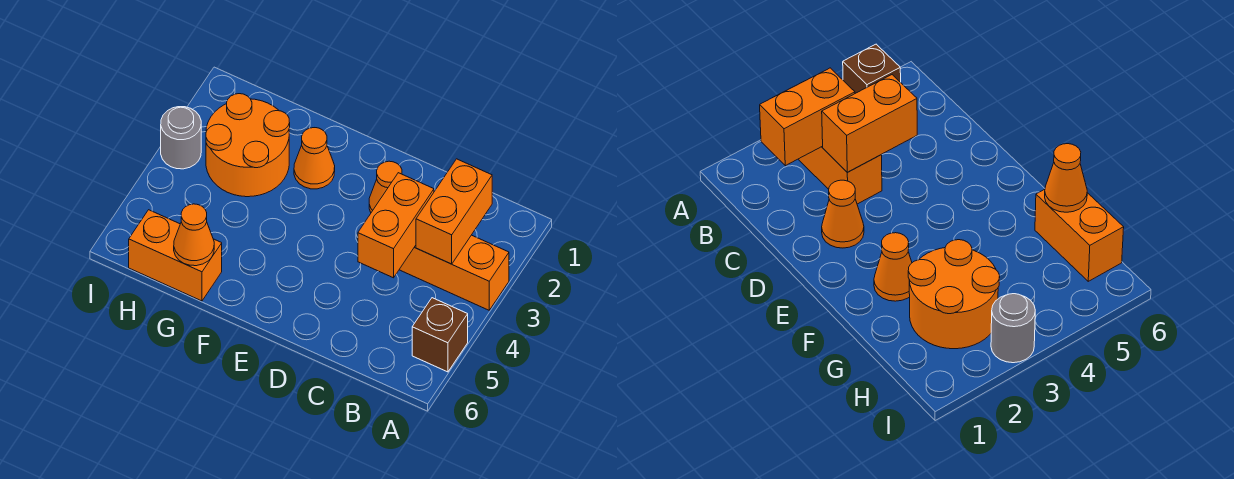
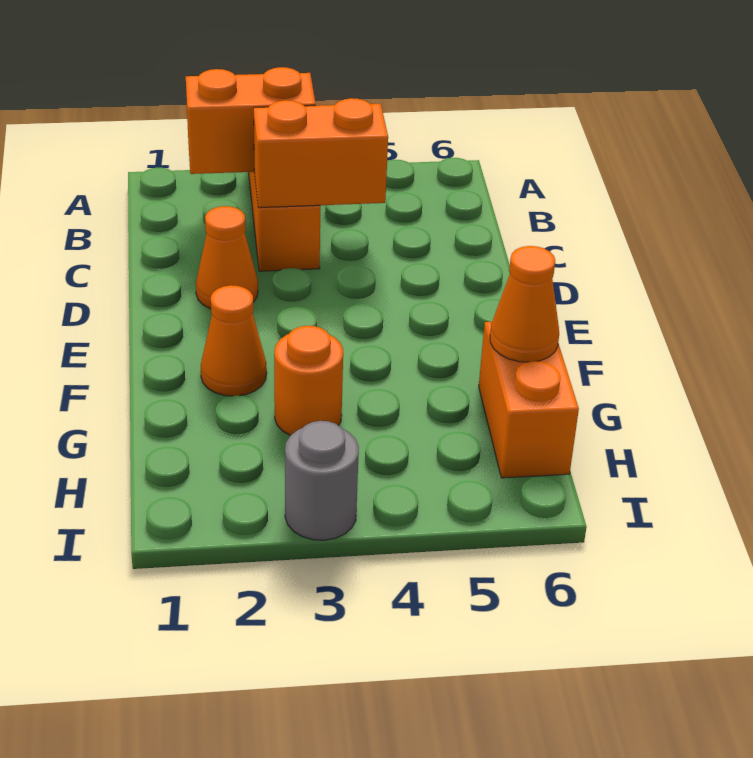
brown brick A5 level 1 -> none
orange round brick G2:H3 level 1 -> orange round brick G3 level 1

